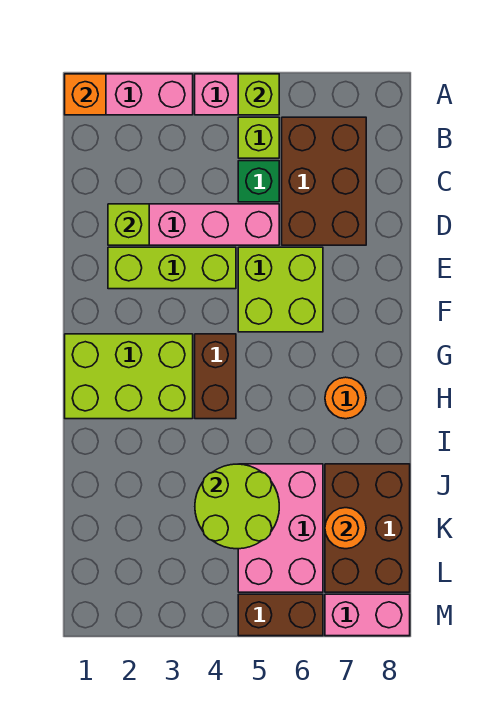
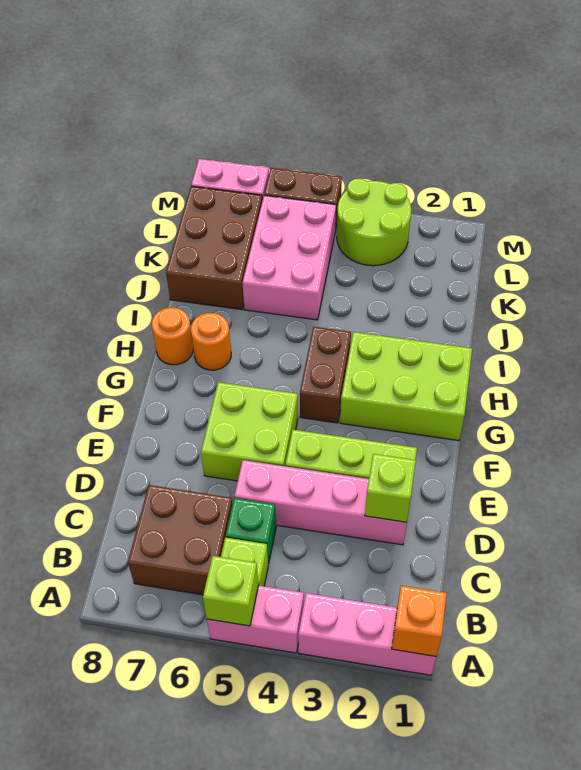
brown brick B6:D7 level 1 -> brown brick B6:C7 level 1
lime round brick J4:K5 level 2 -> lime round brick L3:M4 level 1
orange round brick K7 level 2 -> orange round brick H8 level 1

